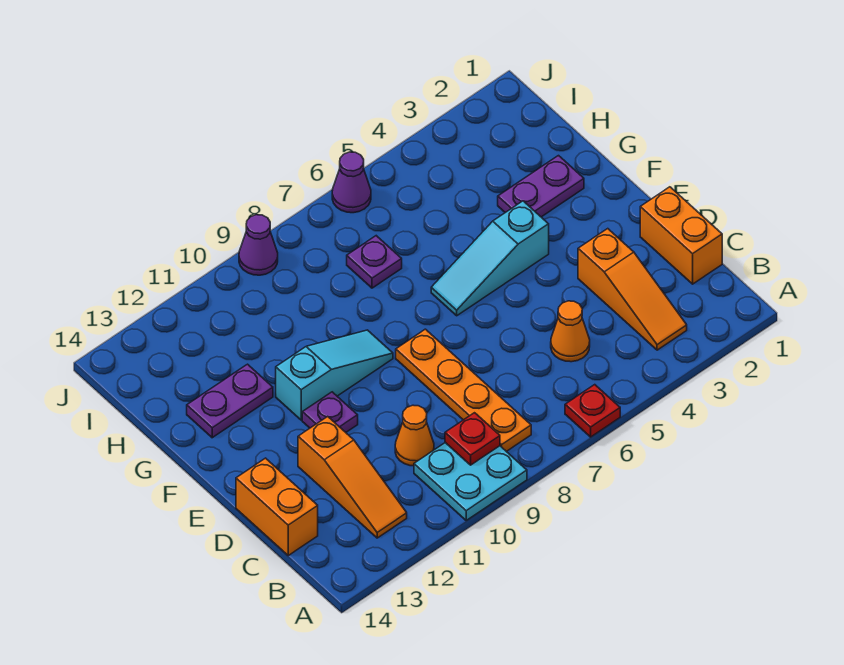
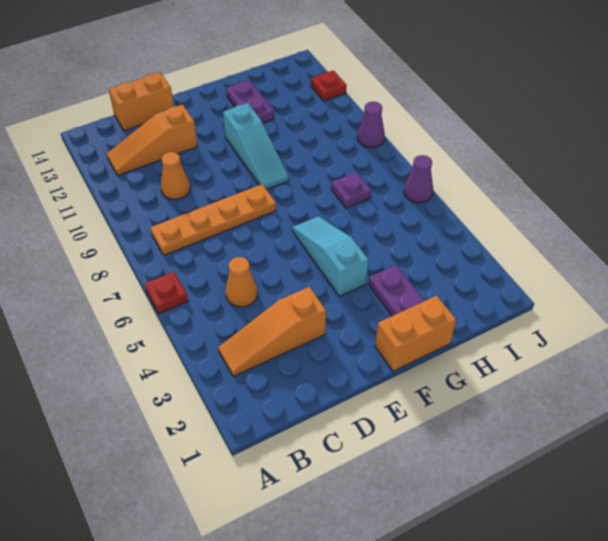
cyan plate A9:B10 level 1 -> none
red plate B9 level 2 -> red plate J12 level 1
orange brick C1:D1 level 1 -> orange brick F1:G1 level 1
purple plate E11 level 1 -> none

